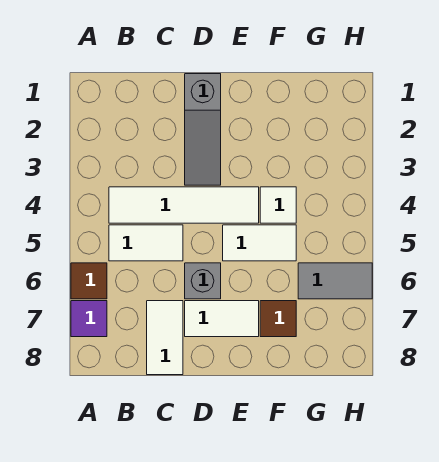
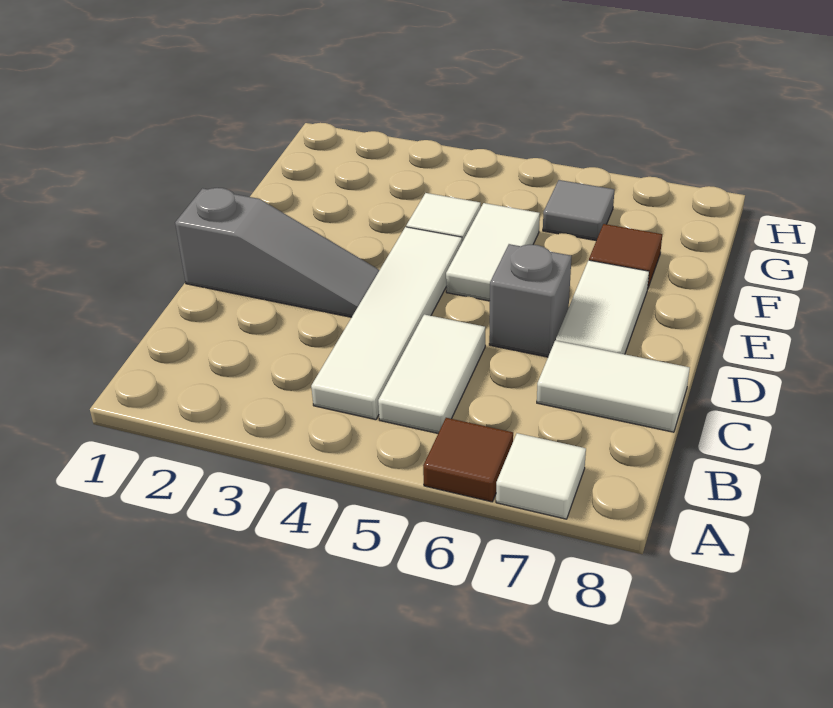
purple tile A7 level 1 -> white tile A7 level 1
grey tile G6:H6 level 1 -> grey tile G6 level 1

